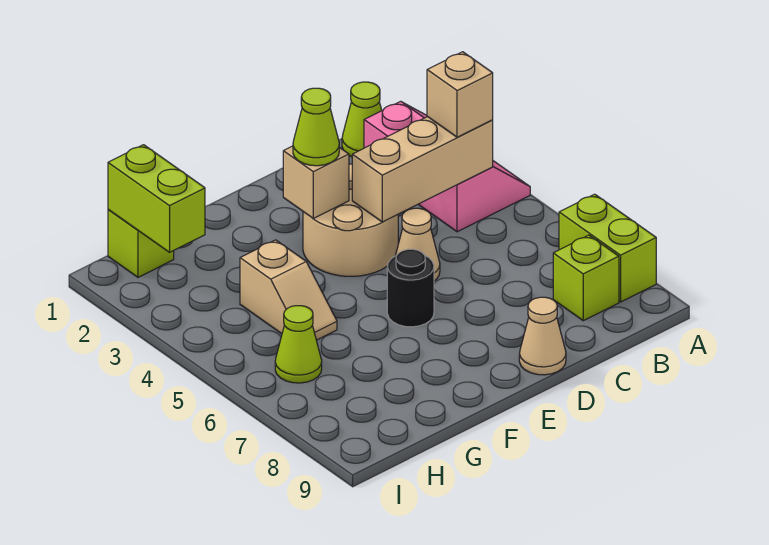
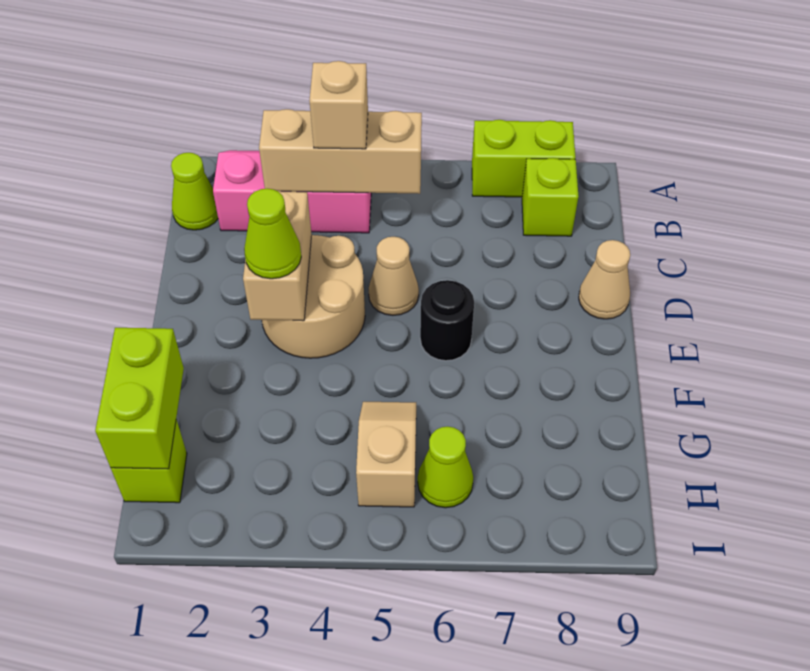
tan brick B4:D4 level 2 -> tan brick B3:B5 level 2
tan brick E3 level 2 -> tan brick D3:E3 level 2
tan slope G4:G5 level 1 top 4 -> tan slope G5:H5 level 1 top H
lime brick H1:H2 level 2 -> lime brick G1:H1 level 2

